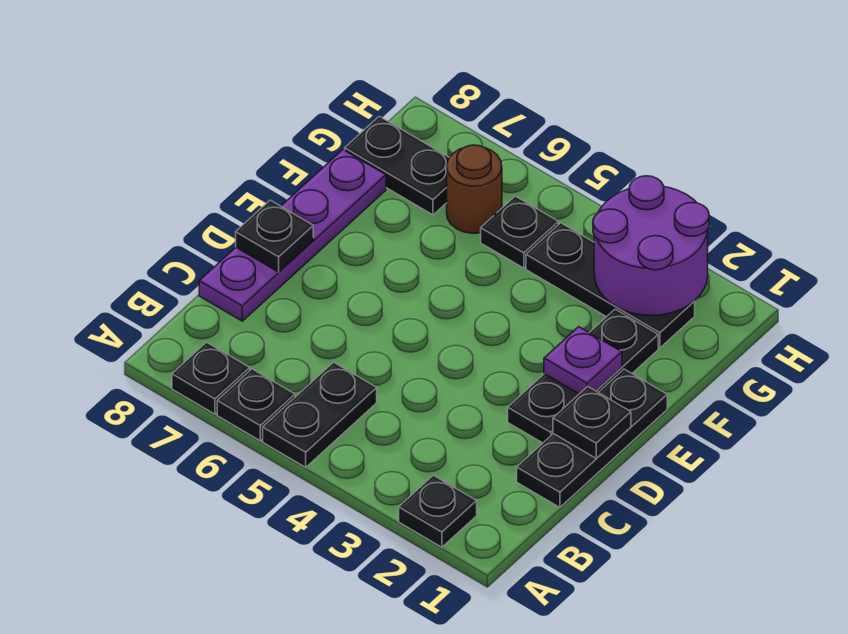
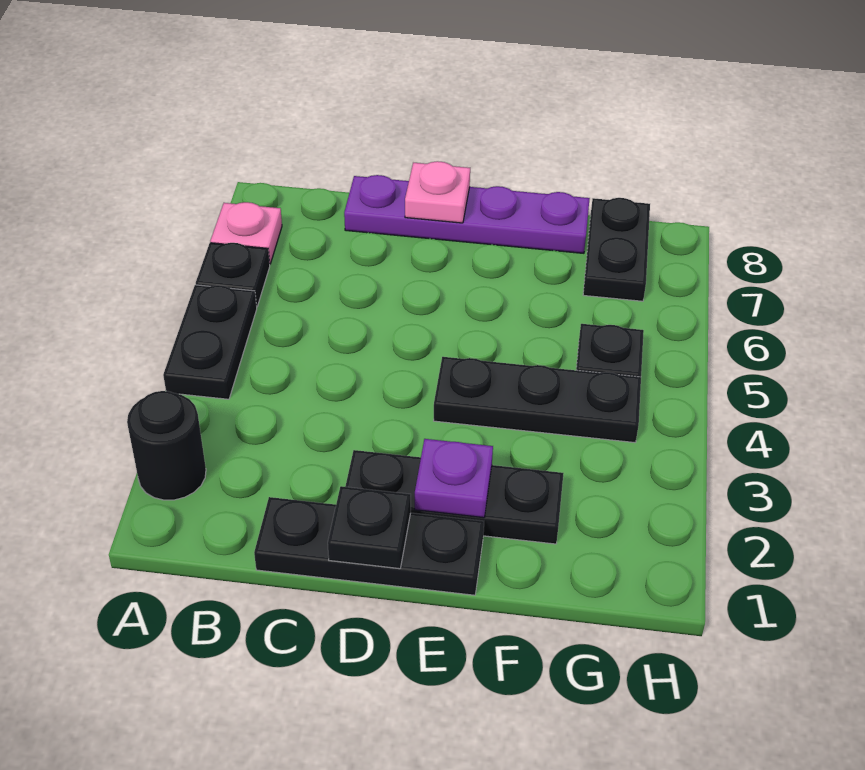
black plate A2 level 1 -> black round brick A2 level 1
black plate A5:B5 level 1 -> black plate A4:A5 level 1
black plate A7 level 1 -> pink plate A7 level 1
black plate D8 level 2 -> pink plate D8 level 2
black plate G2:G4 level 1 -> black plate E4:G4 level 1
purple round brick G2:H3 level 2 -> none
brown round brick G6 level 1 -> none

